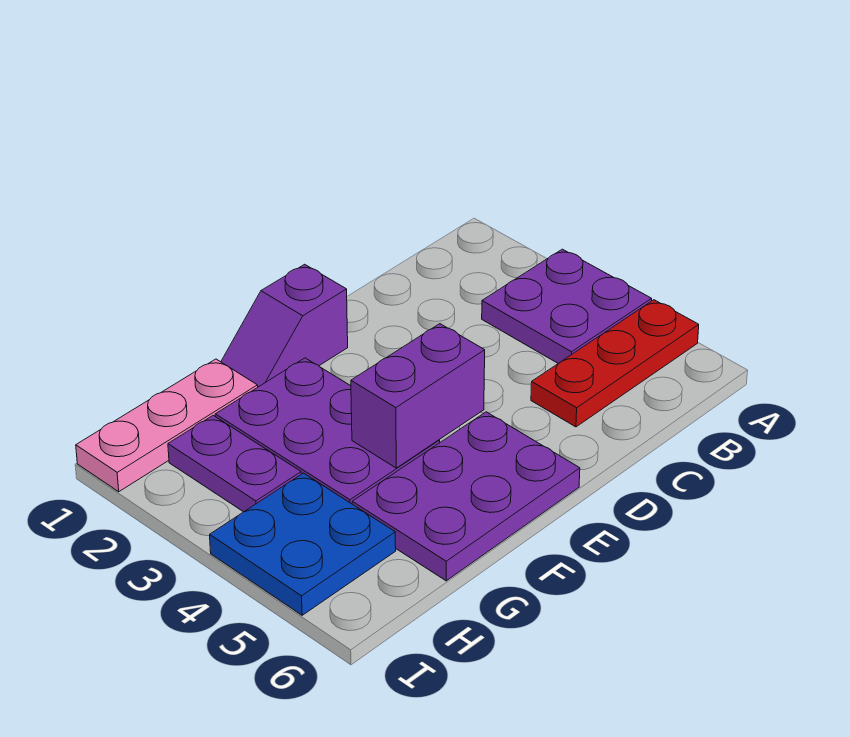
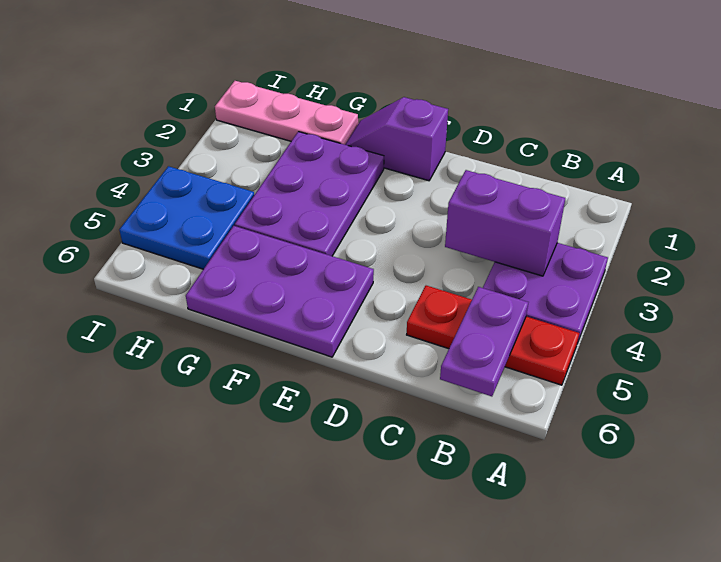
purple brick E4:F4 level 2 -> purple brick B3:C3 level 2
purple plate H2:H3 level 1 -> purple plate B5:B6 level 2

